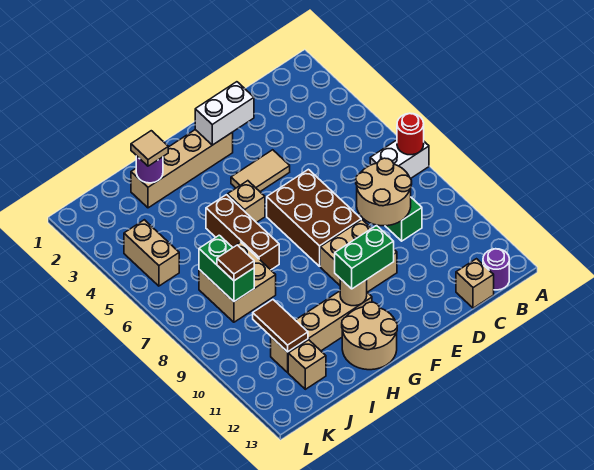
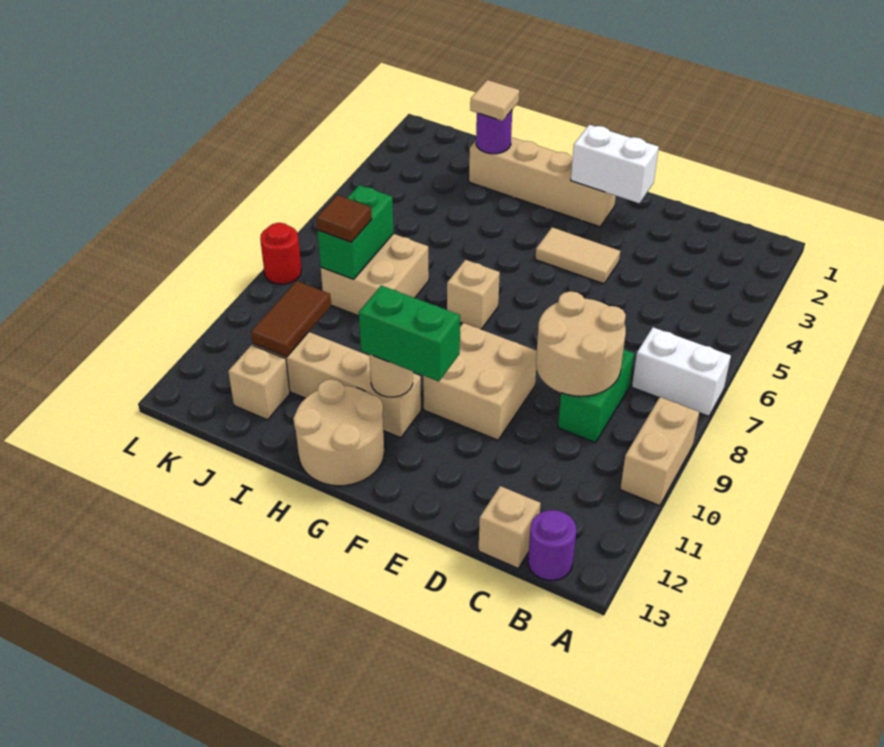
red round brick A7 level 2 -> red round brick L8 level 1
brown brick E6:F8 level 1 -> none
tan brick G5 level 1 -> tan brick G7 level 1
brown brick H5:H7 level 1 -> none
tan brick K4:K5 level 1 -> tan brick A9:A10 level 1

